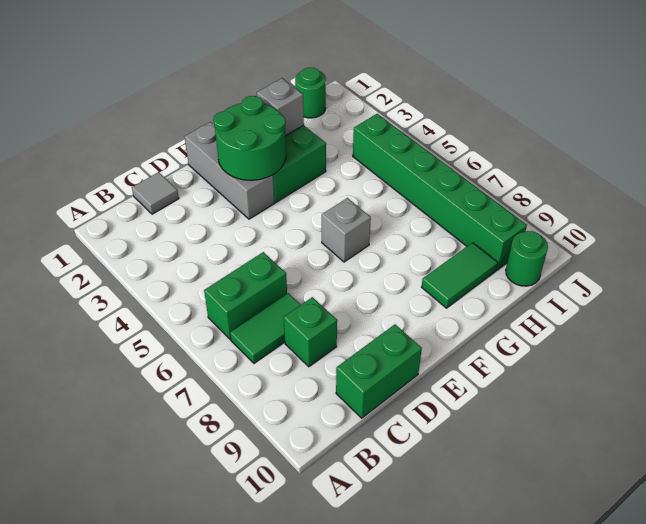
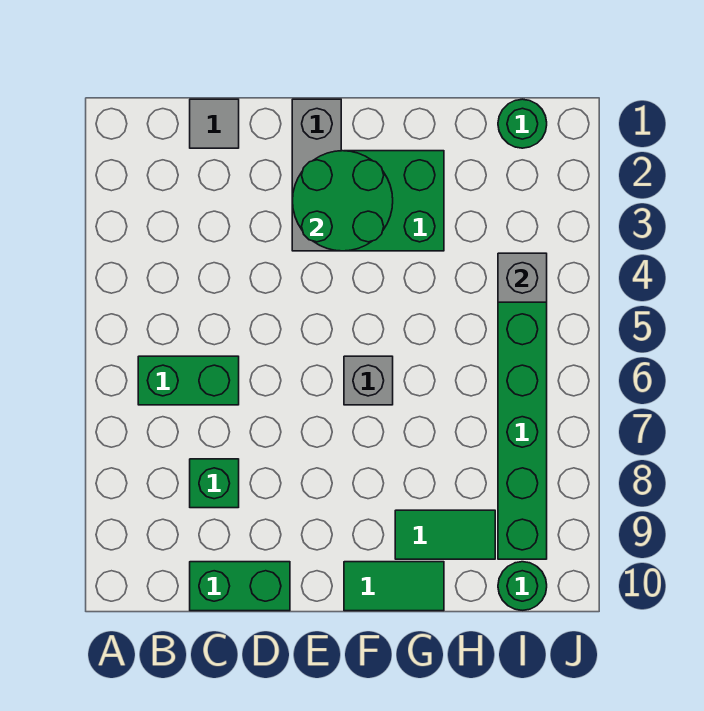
green tile B7:C7 level 1 -> green tile F10:G10 level 1
grey brick G2 level 2 -> grey brick I4 level 2

